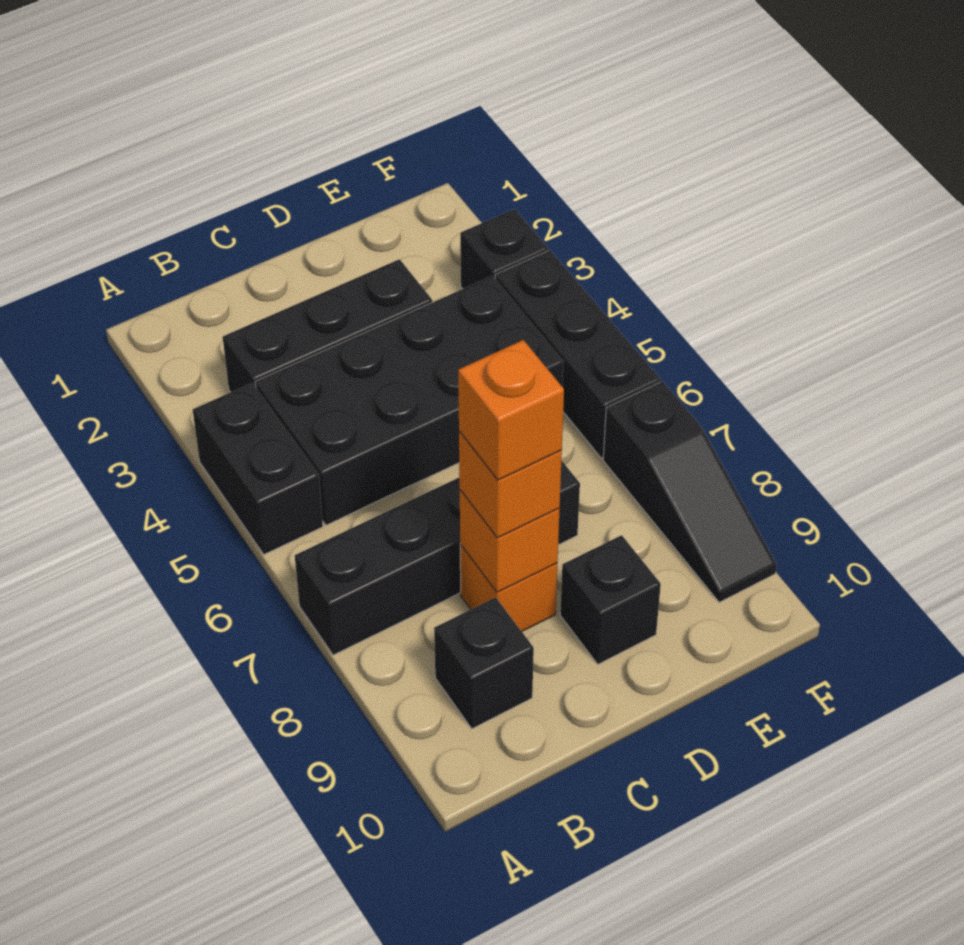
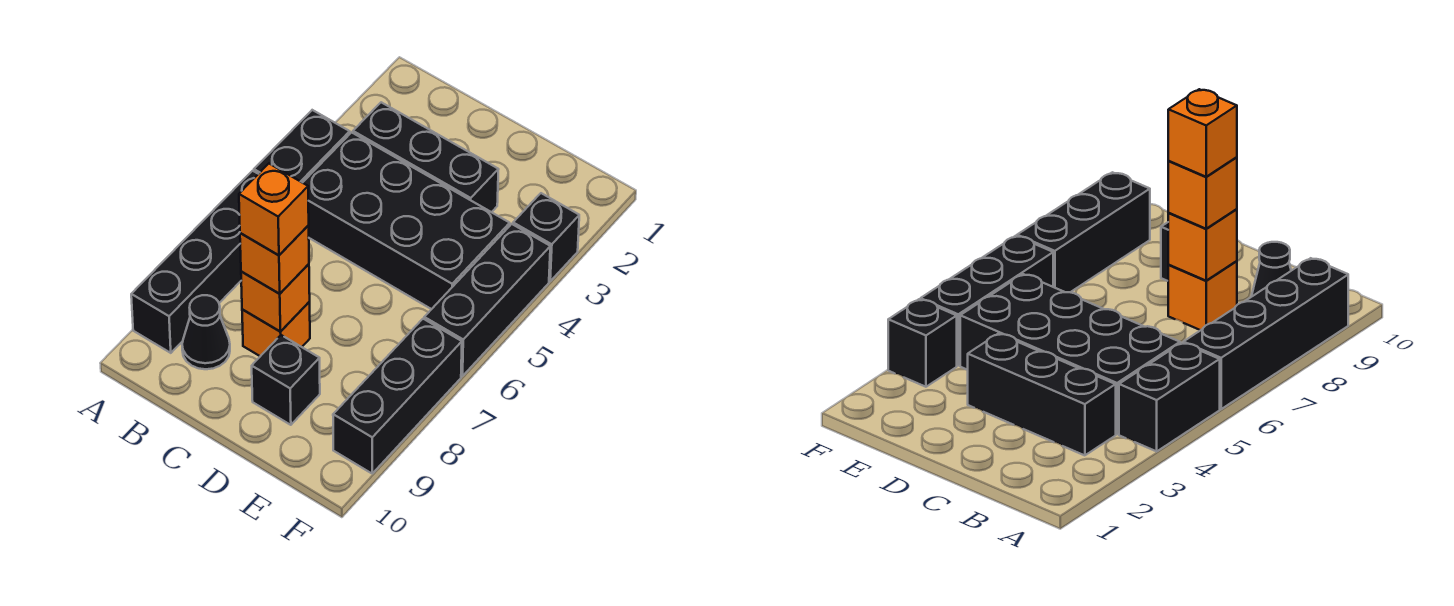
black brick A7:D7 level 1 -> black brick A6:A9 level 1
black brick B9 level 1 -> black cone B9 level 1
black slope F7:F9 level 1 top 7 -> black brick F7:F9 level 1

